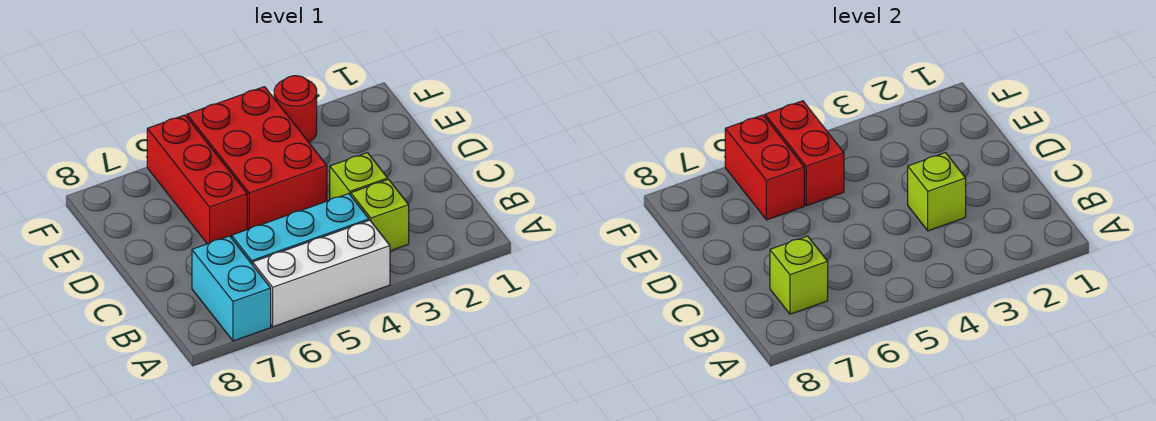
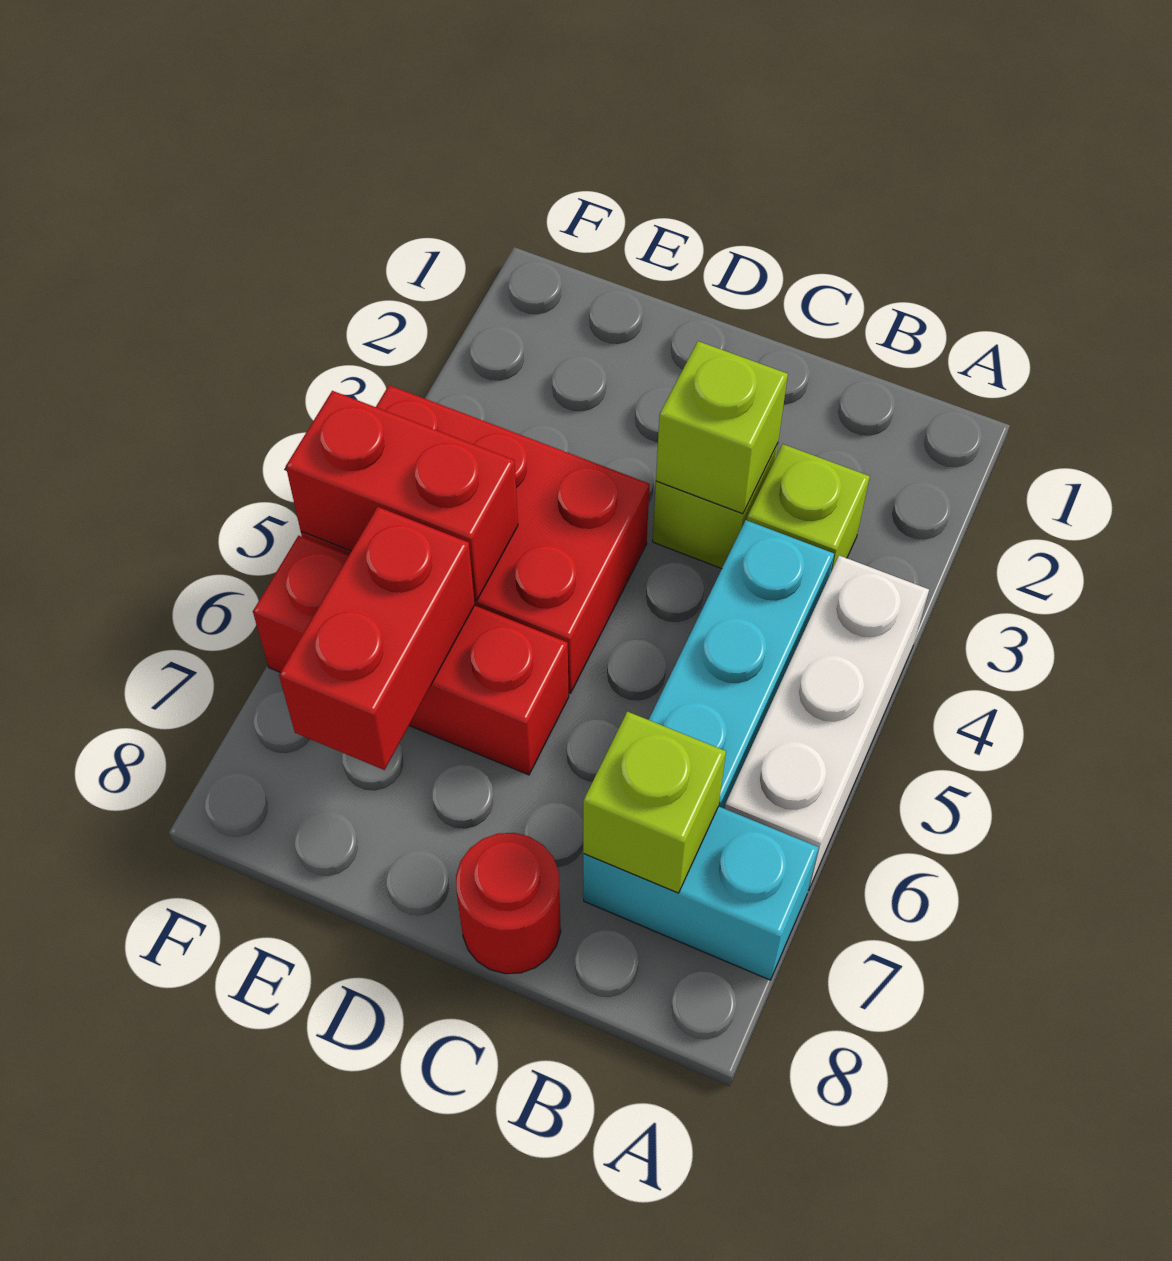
red brick E6:F6 level 2 -> red brick E6:E7 level 2
red round brick F3 level 1 -> red round brick C8 level 1

